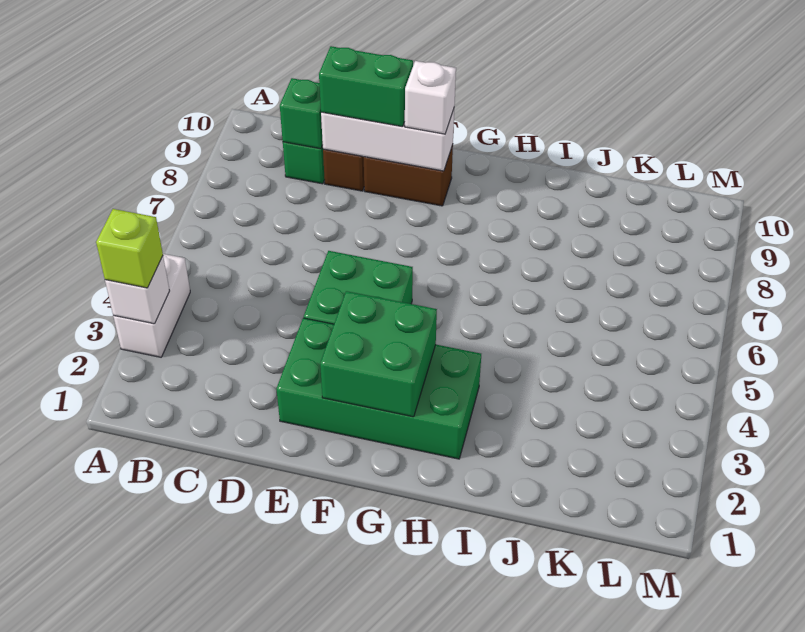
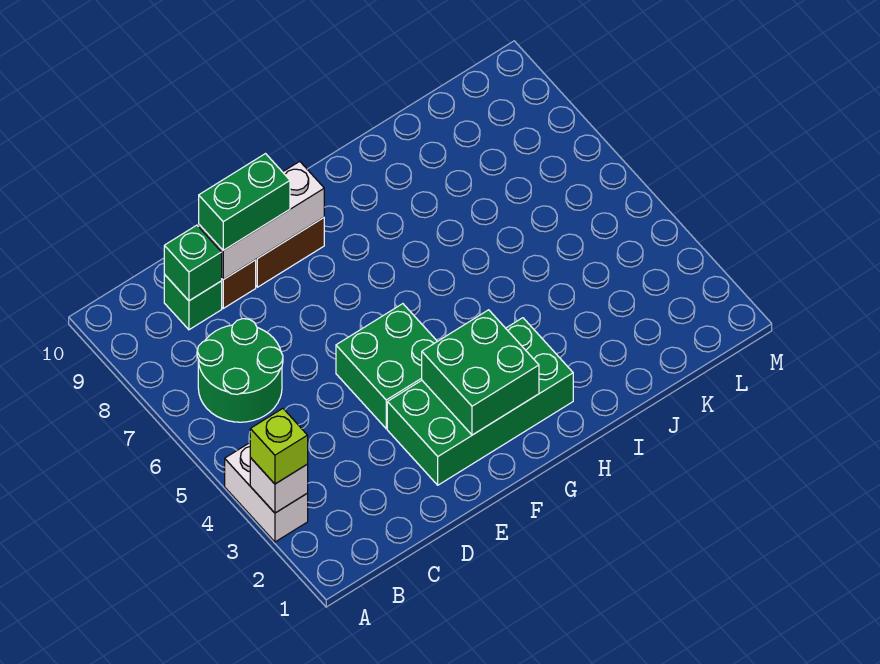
none -> green round brick B6:C7 level 1
white brick F9 level 3 -> none

